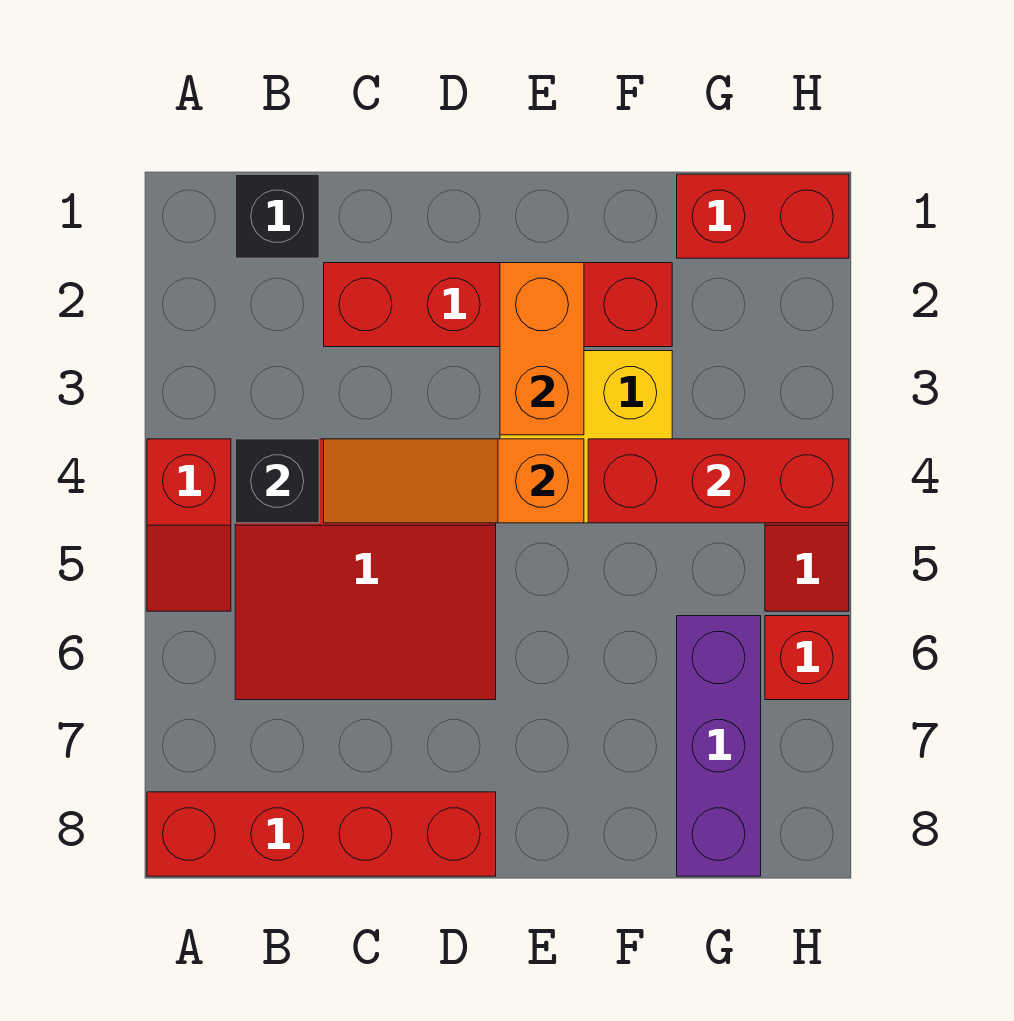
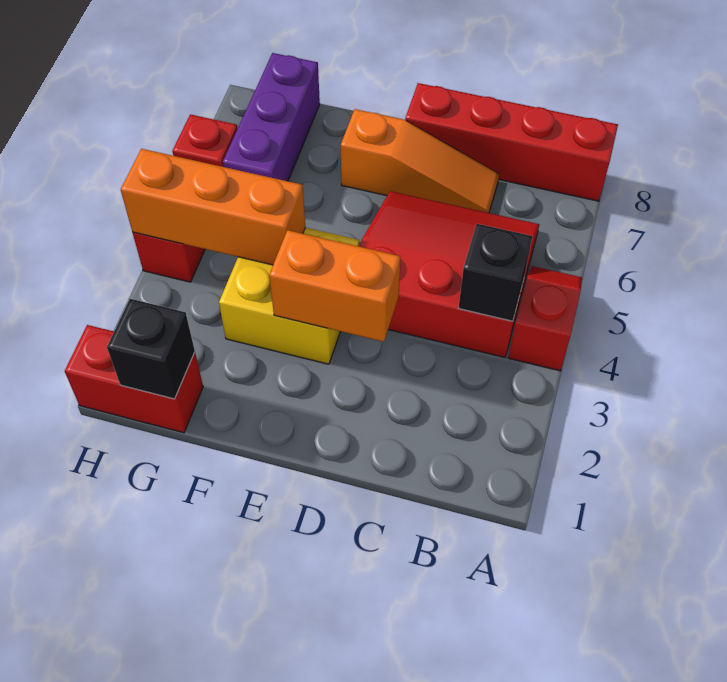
black brick B1 level 1 -> black brick G1 level 2
red brick C2:F2 level 1 -> none
orange slope C4:E4 level 2 top E -> orange slope C7:E7 level 1 top E
orange brick E2:E3 level 2 -> orange brick D3:E3 level 2
red brick F4:H4 level 2 -> orange brick F4:H4 level 2

